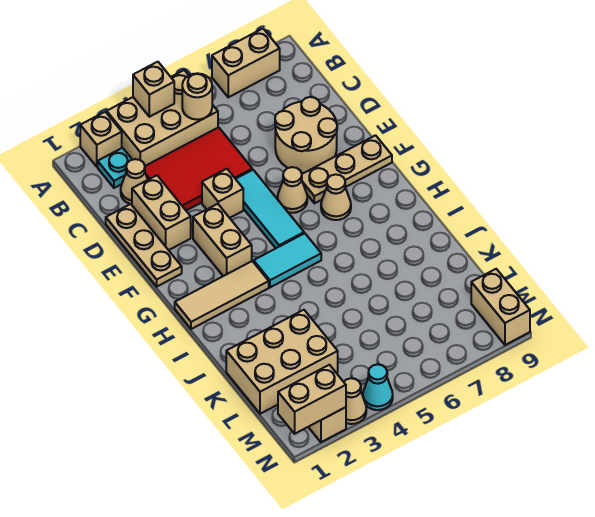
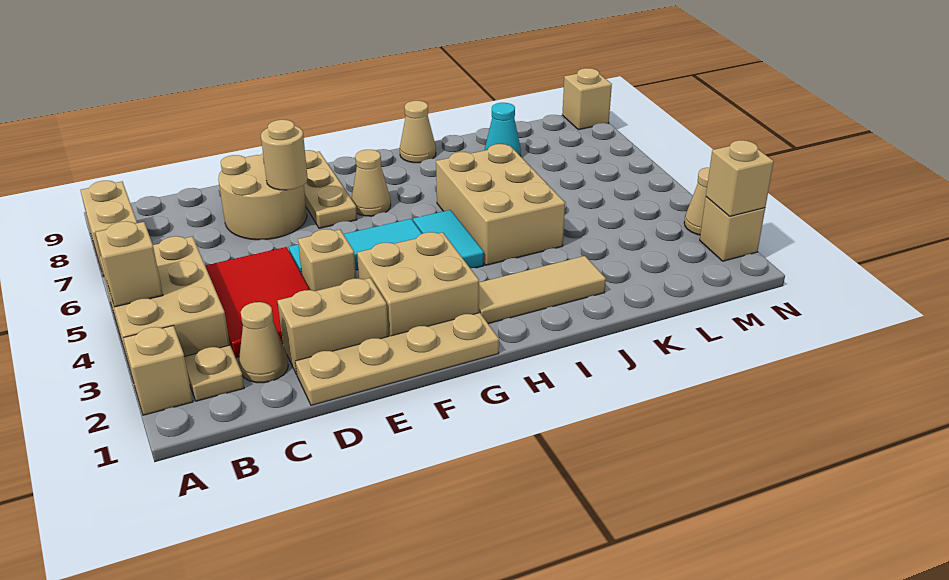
cyan plate B2 level 1 -> tan plate B2 level 1
tan round brick B5 level 2 -> tan round brick E7 level 2
tan plate D1:F1 level 1 -> tan plate D1:G1 level 1
tan brick F3:G3 level 1 -> tan brick F2:G3 level 1
tan cone F6 level 1 -> tan cone I9 level 1
tan tile H1:H3 level 1 -> tan tile H2:J2 level 1
tan brick K1:L3 level 1 -> tan brick I4:J6 level 1
tan brick M9:N9 level 1 -> tan brick N9 level 1
tan brick N1:N2 level 2 -> tan brick N2 level 2
cyan cone N4 level 1 -> cyan cone K8 level 1

